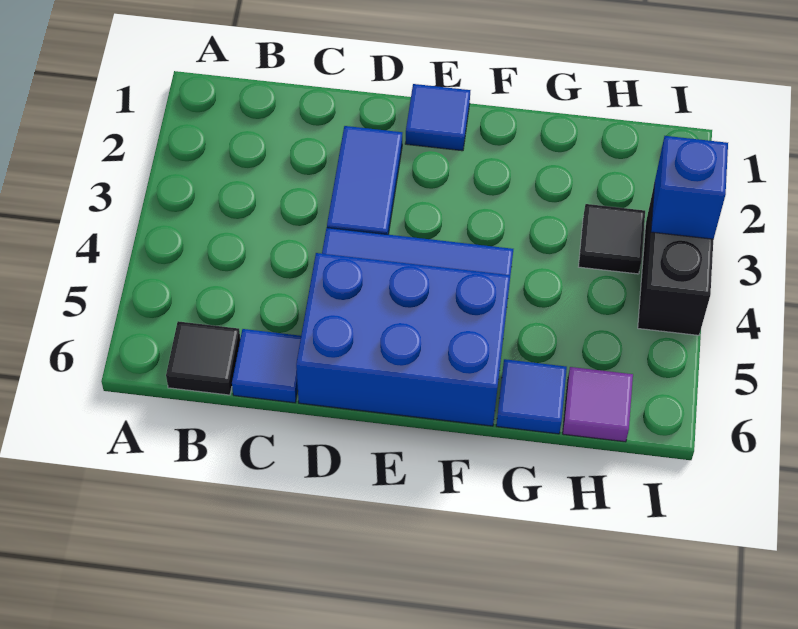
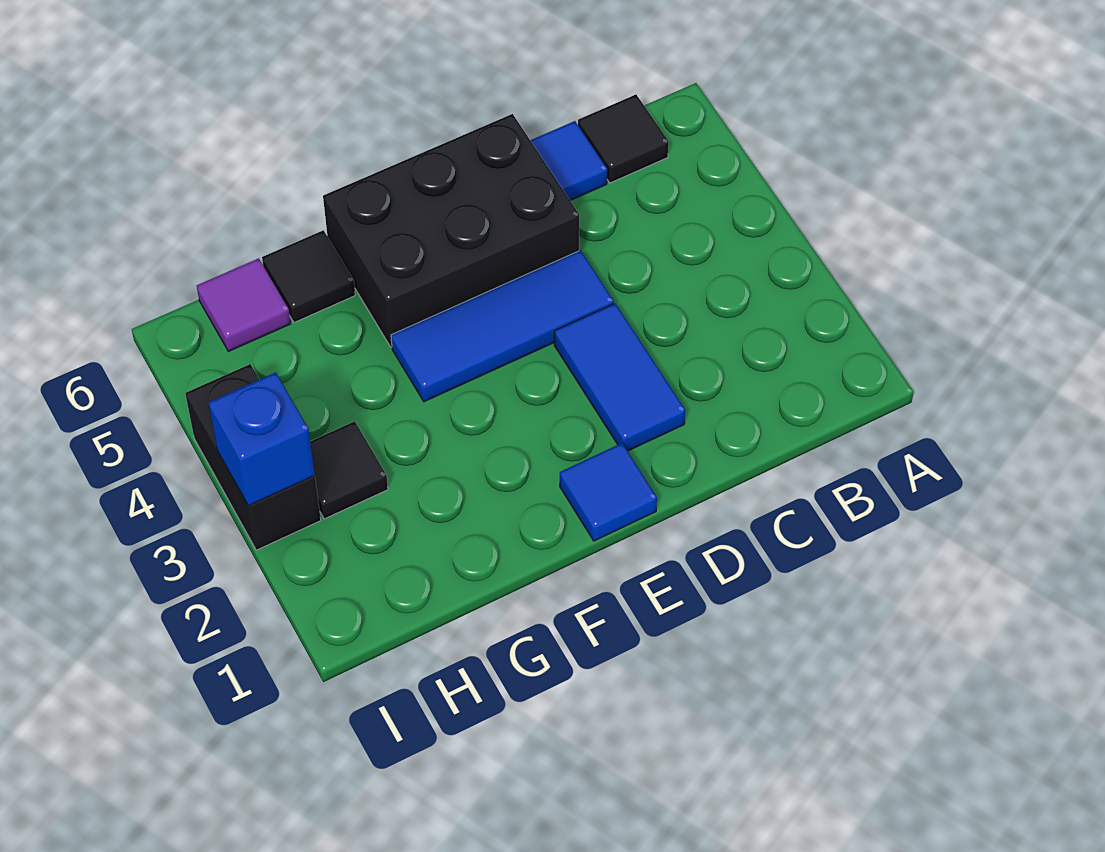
blue brick D5:F6 level 1 -> black brick D5:F6 level 1
blue tile G6 level 1 -> black tile G6 level 1

